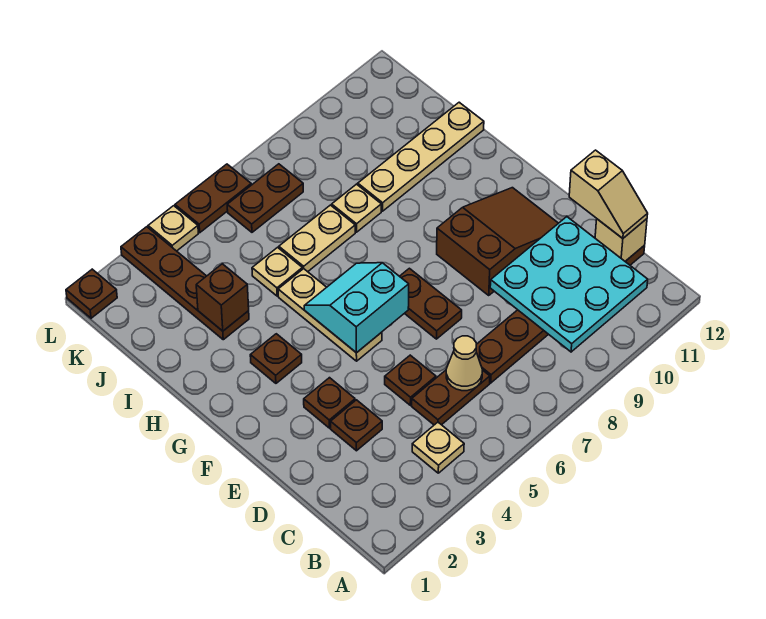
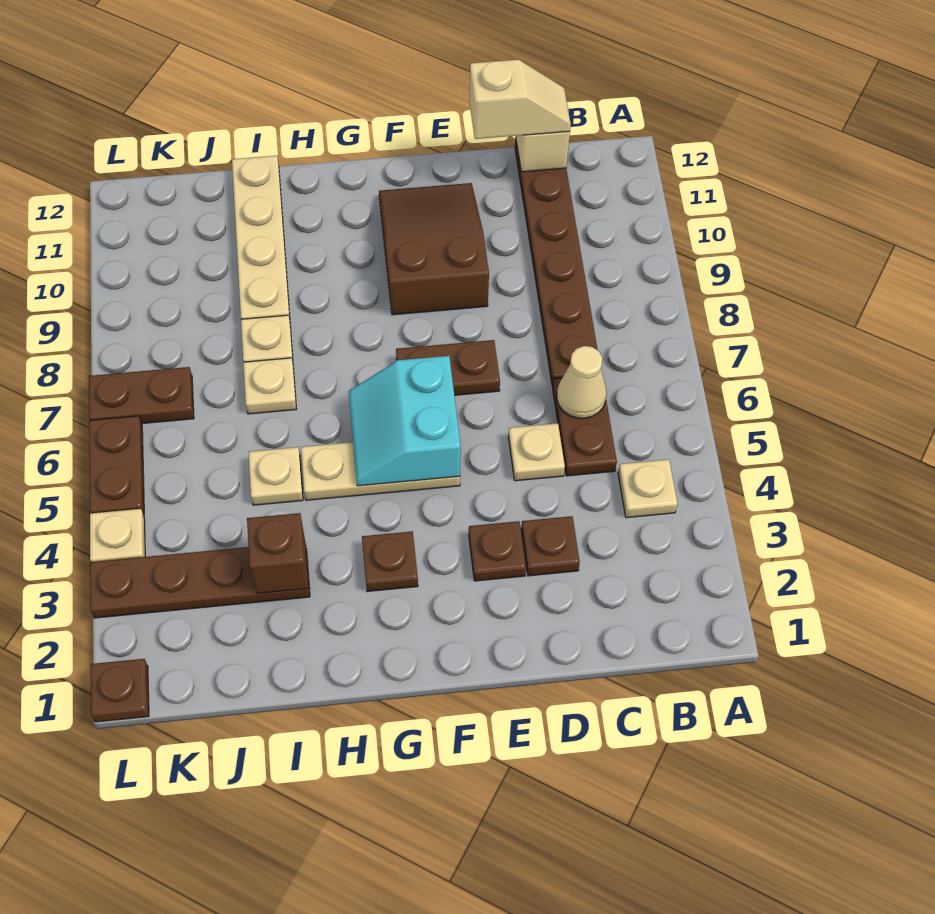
cyan plate B9:D11 level 2 -> none
brown plate D5 level 1 -> tan plate D5 level 1
tan plate I6:I7 level 1 -> tan plate I7 level 1
brown plate K6:K7 level 1 -> brown plate K7:L7 level 1

